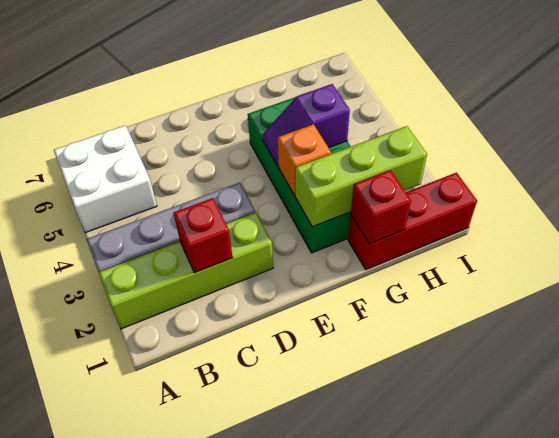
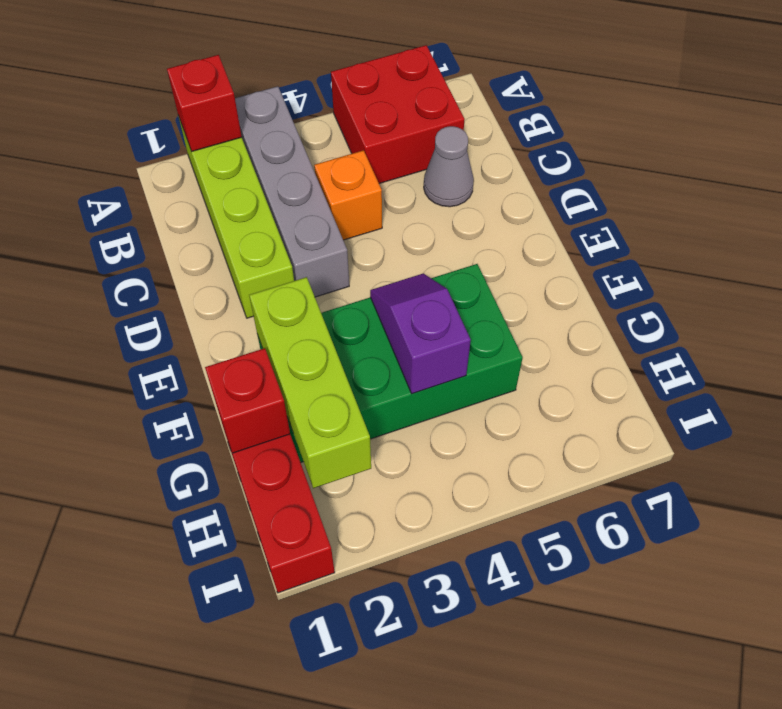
white brick A5:B6 level 1 -> red brick A5:B6 level 1
red brick C2 level 2 -> red brick A2 level 2
none -> grey cone C6 level 1
orange brick F3 level 2 -> orange brick C4 level 1

